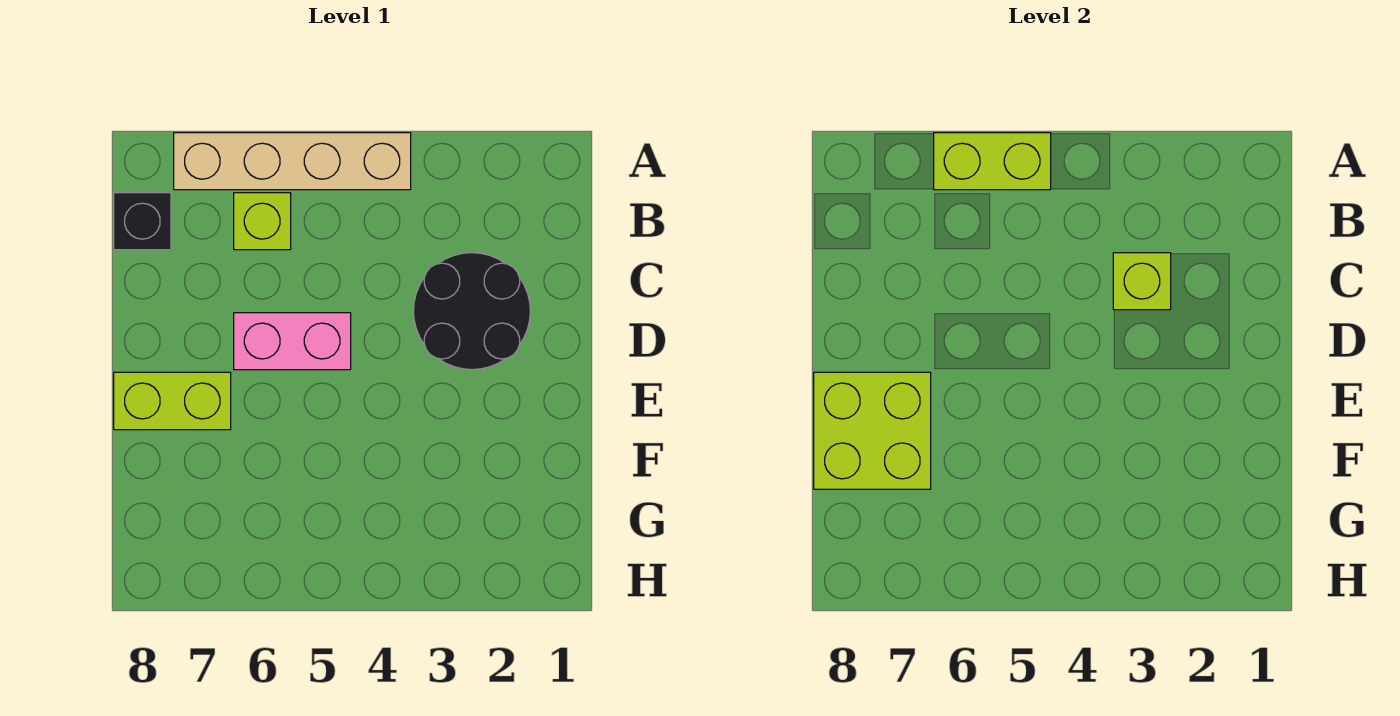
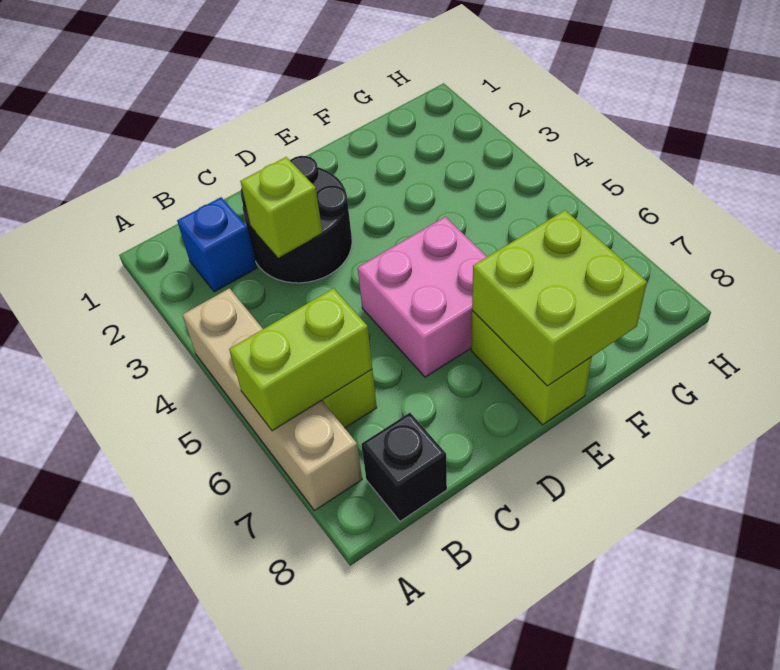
lime brick A5:A6 level 2 -> lime brick A6:B6 level 2
none -> blue brick B2 level 1
pink brick D5:D6 level 1 -> pink brick D5:E6 level 1

